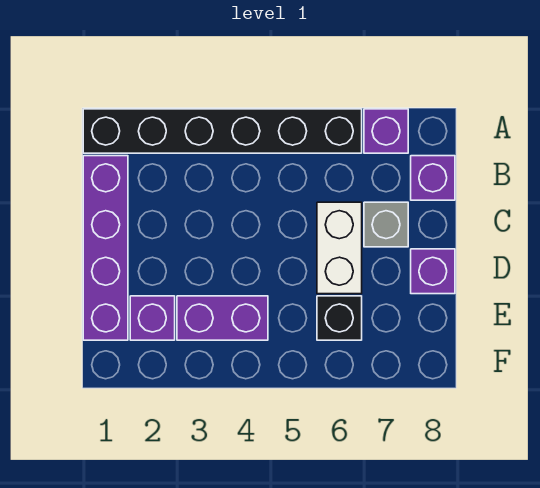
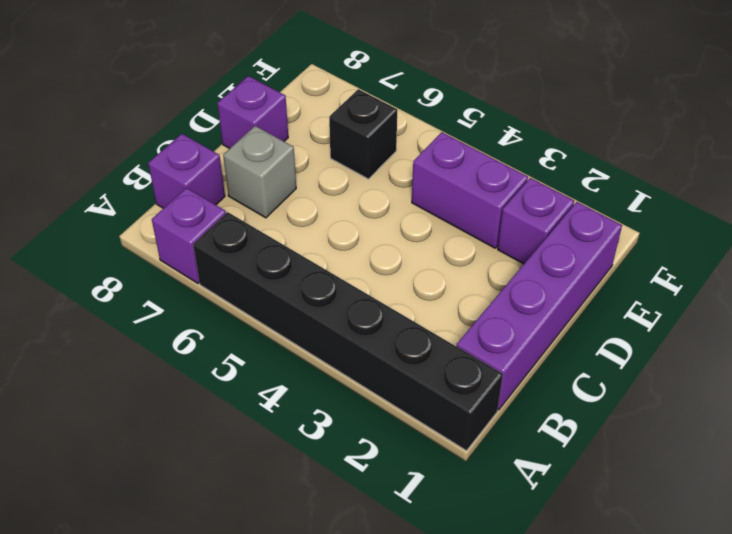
white brick C6:D6 level 1 -> none

